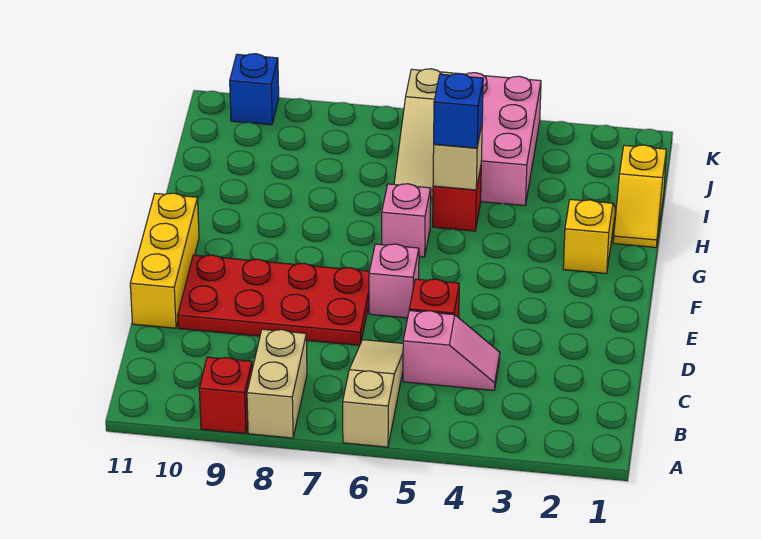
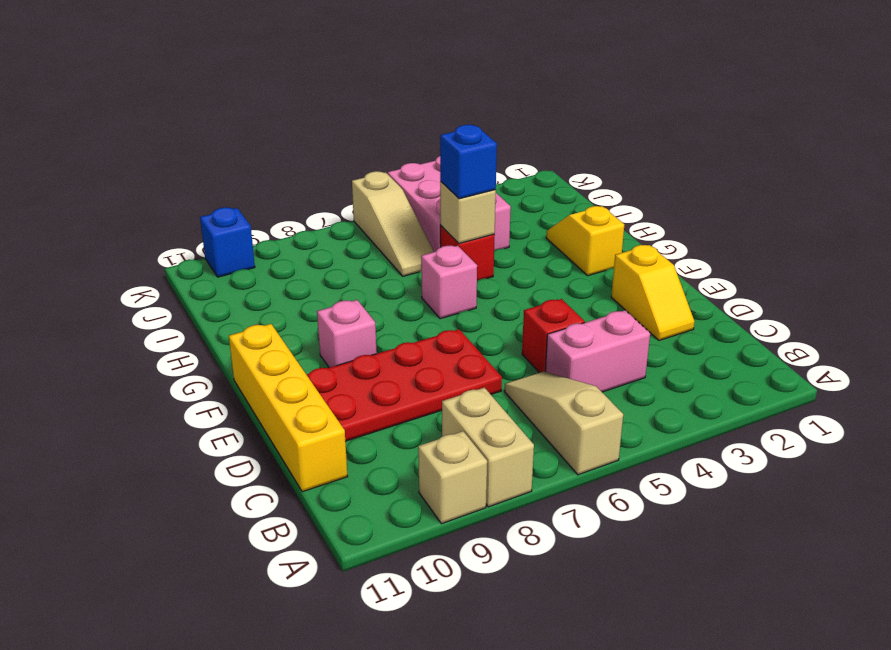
red brick A9 level 1 -> tan brick A9 level 1
pink slope C4:C5 level 1 top 5 -> pink brick C4:C5 level 1
yellow brick D11:F11 level 1 -> yellow brick C11:F11 level 1
pink brick E6 level 1 -> pink brick F9 level 1
yellow slope H1:I1 level 1 top I -> yellow slope D2:E2 level 1 top E

